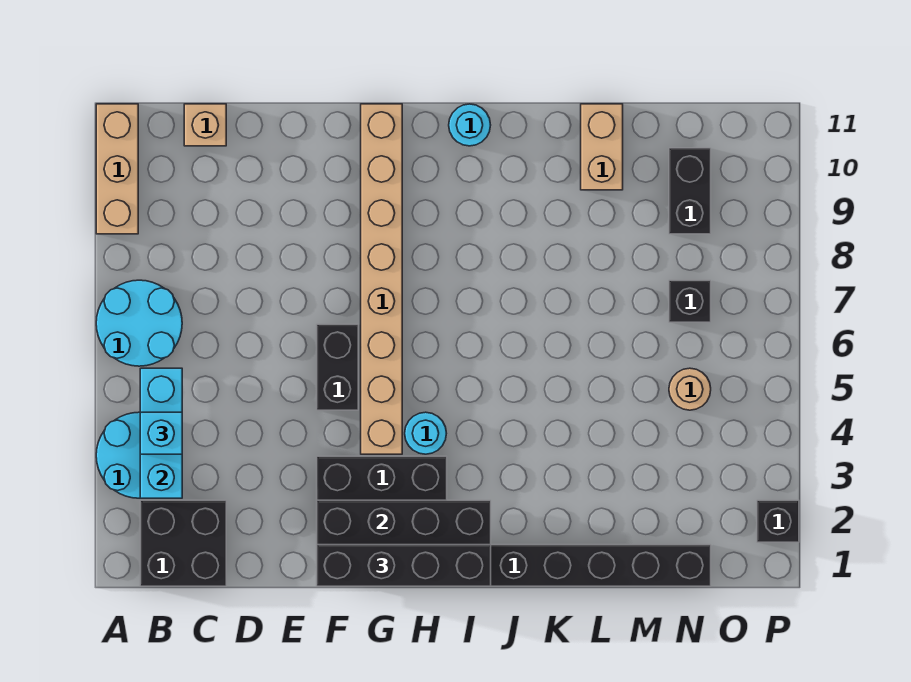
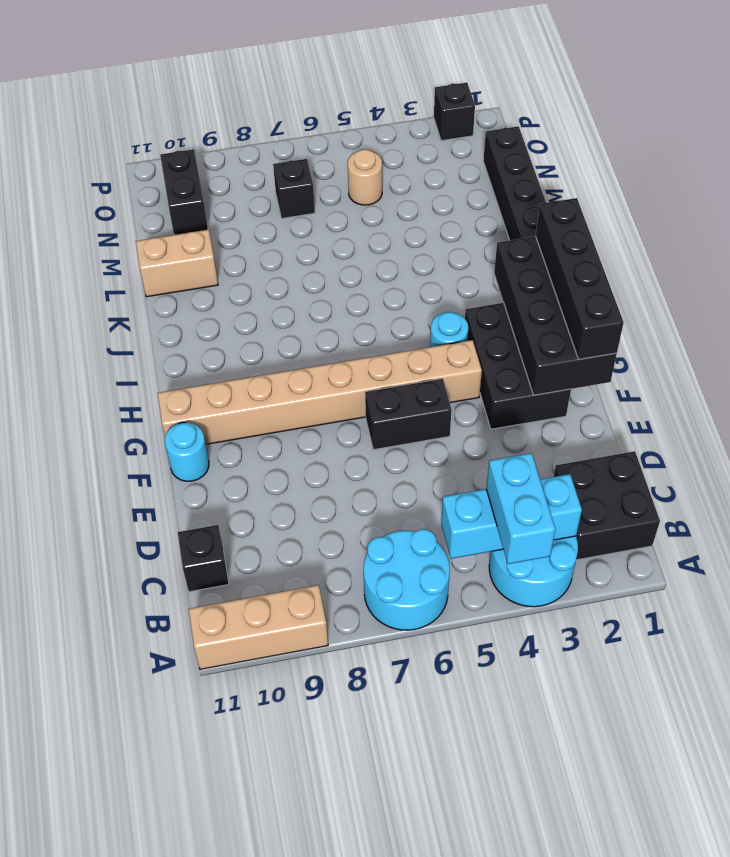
cyan brick B4 level 3 -> cyan brick A4:B4 level 3
tan brick C11 level 1 -> black brick C11 level 1
cyan round brick I11 level 1 -> cyan round brick F11 level 1
black brick N9:N10 level 1 -> black brick N10:O10 level 1

